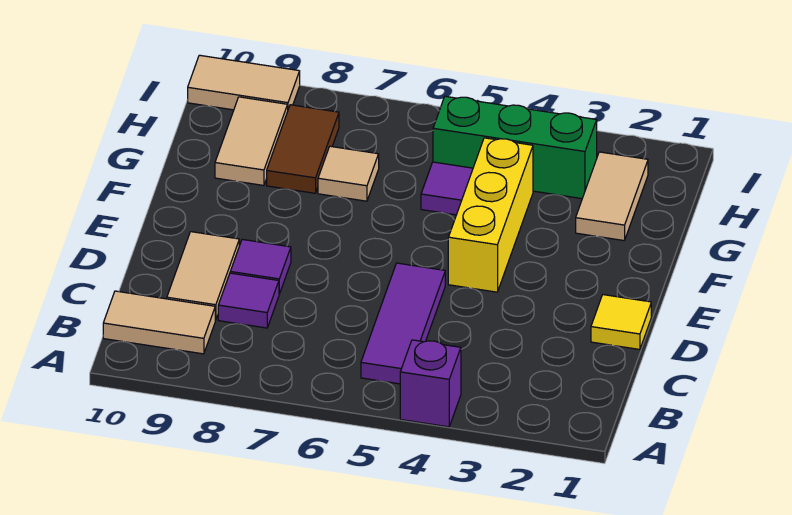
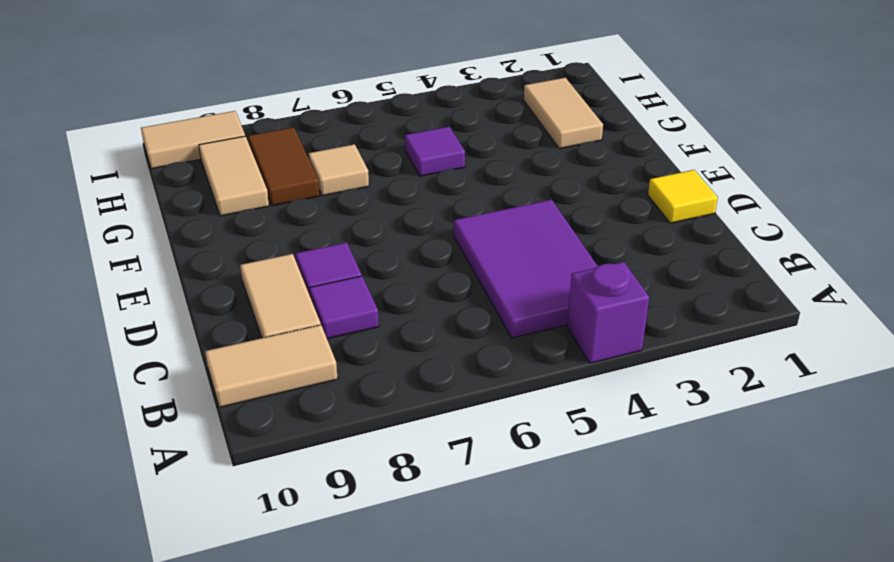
purple tile B5:D5 level 1 -> purple tile B4:D5 level 1
yellow brick E4:G4 level 1 -> none
green brick H3:H5 level 1 -> none

